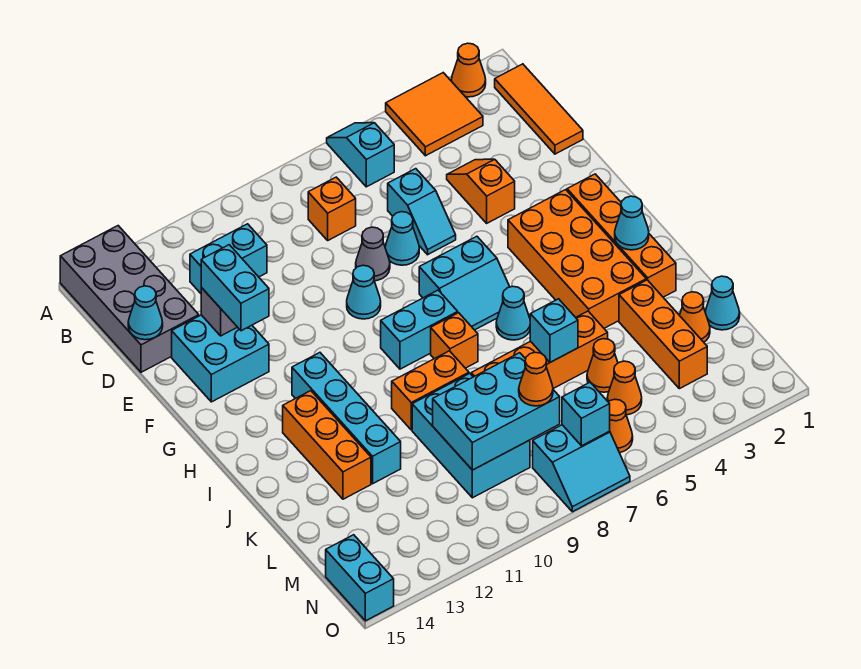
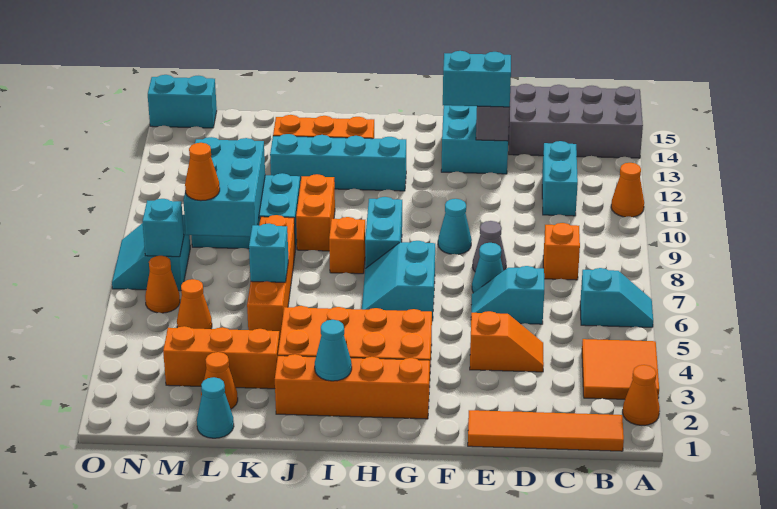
orange tile B1:D1 level 1 -> orange tile B1:E1 level 1
cyan cone D15 level 2 -> none
cyan cone I6 level 1 -> none
orange cone L5 level 1 -> orange cone A11 level 1

